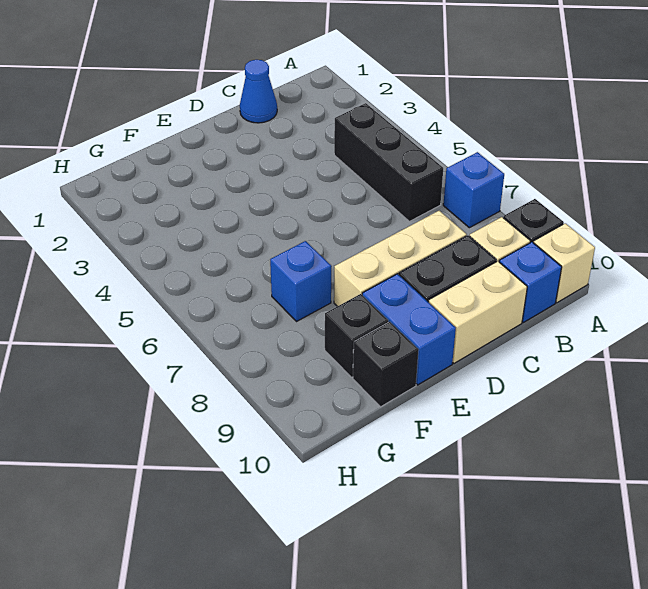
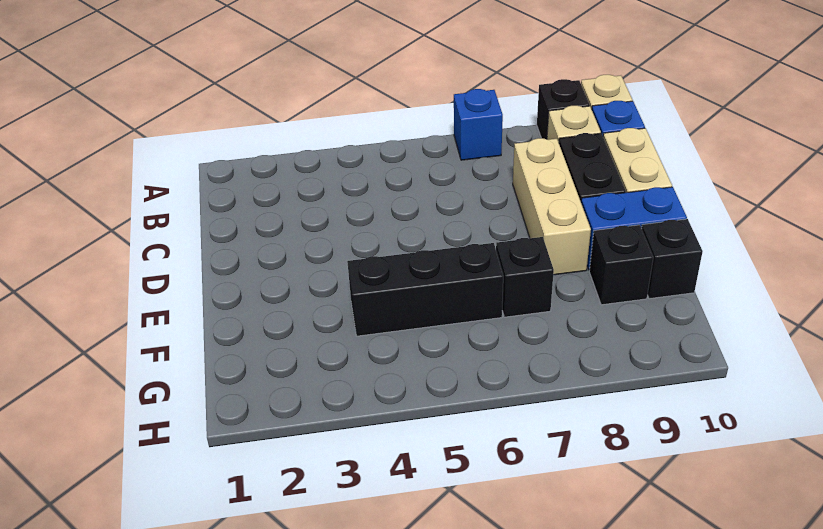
black brick B4:B6 level 1 -> black brick F4:F6 level 1
blue cone C1 level 1 -> none
blue brick F7 level 1 -> black brick F7 level 1

